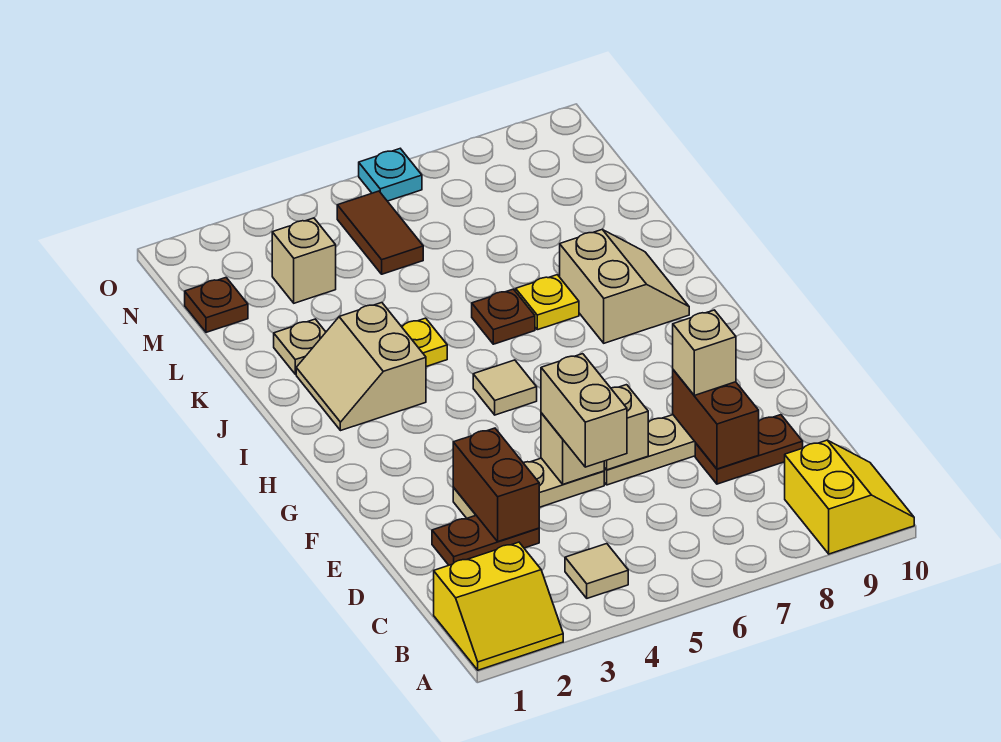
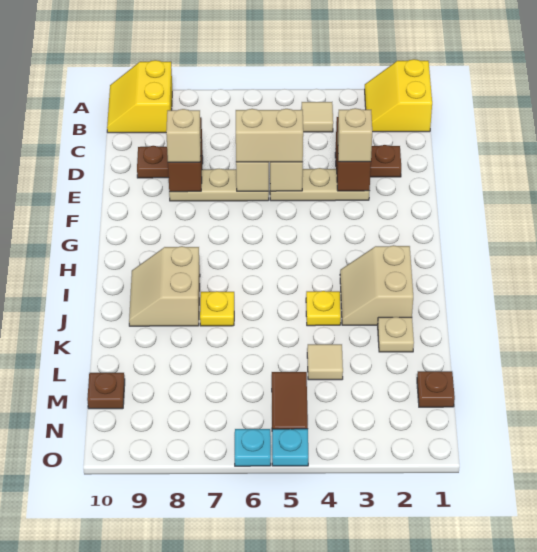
yellow slope A1:B2 level 1 top B -> yellow slope A1:B2 level 1 top 1
tan brick D5:E5 level 3 -> tan brick E5:E6 level 3
tan tile H5 level 1 -> tan tile L4 level 1
tan slope I2:J3 level 1 top 3 -> tan slope I2:J3 level 1 top 2
brown plate J6 level 1 -> brown plate M10 level 1
tan brick M3 level 1 -> tan brick E3 level 3
none -> cyan plate O5 level 1

